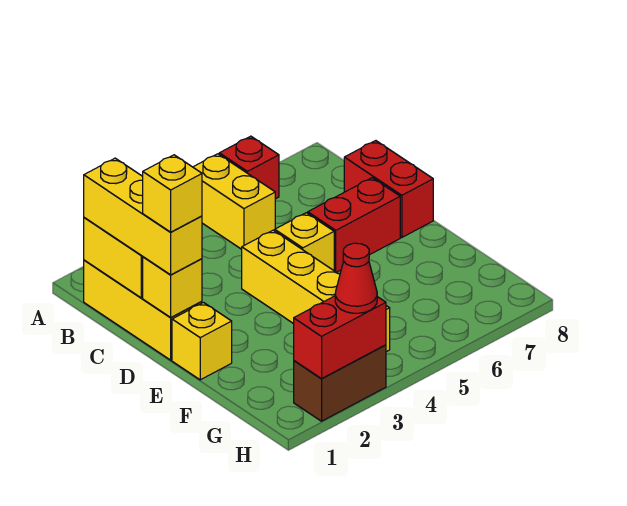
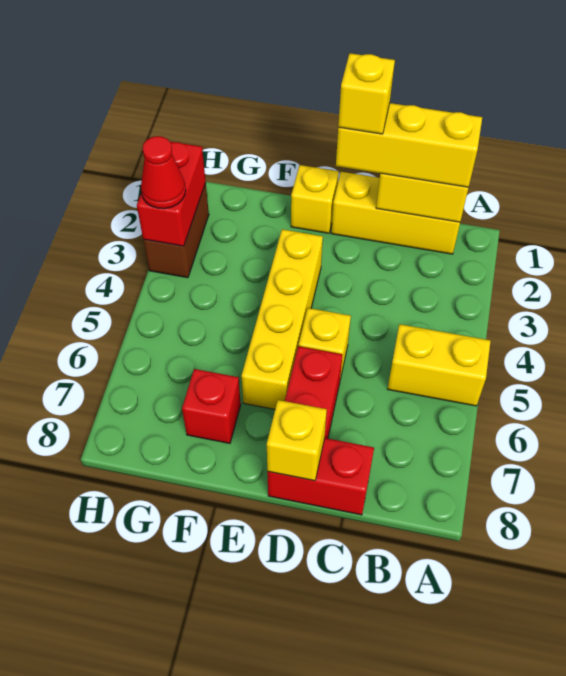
red brick A6 level 1 -> red brick F7 level 1
yellow brick D1 level 2 -> yellow brick D8 level 2
yellow brick D4:G4 level 1 -> yellow brick E3:E6 level 1

